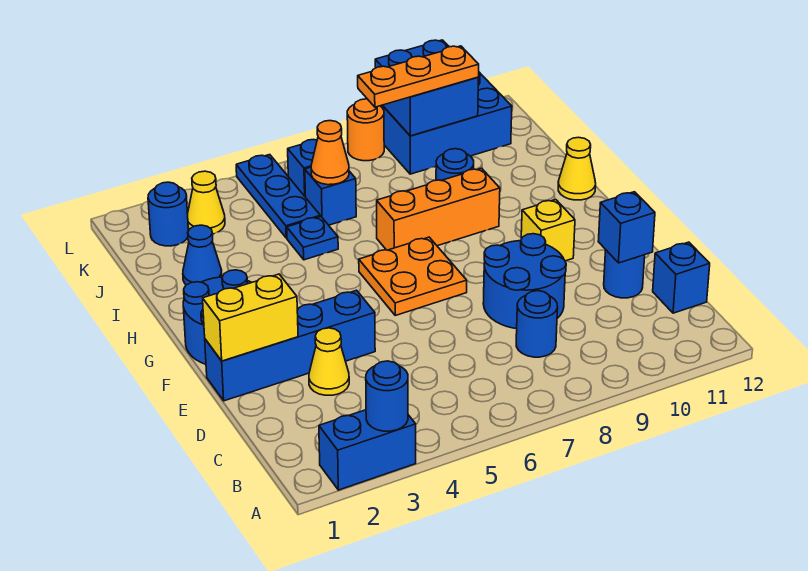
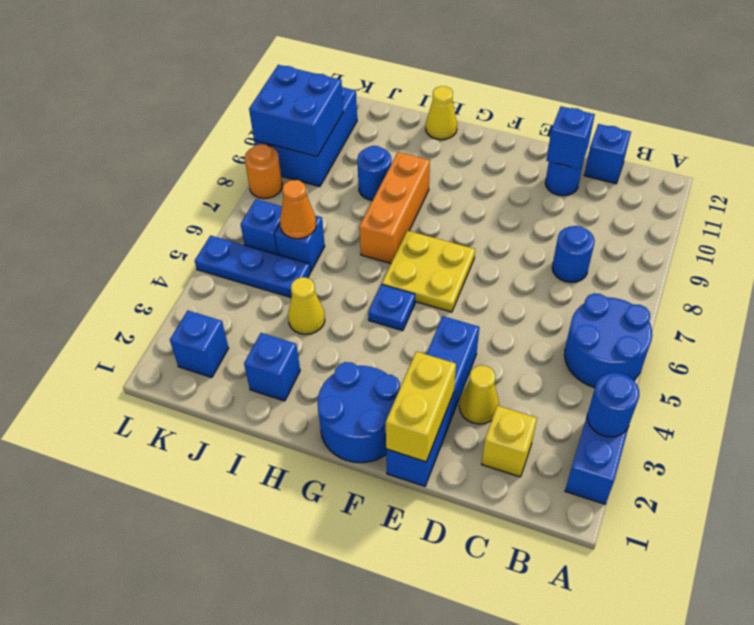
blue round brick D8:E9 level 1 -> blue round brick A5:B6 level 1
orange plate F6:G7 level 1 -> yellow plate F6:G7 level 1
yellow brick F10 level 1 -> yellow brick C2 level 1
blue cone I2 level 1 -> blue brick I2 level 1
blue plate I5 level 1 -> blue plate G5 level 1
blue round brick K2 level 1 -> blue brick K2 level 1
yellow cone K3 level 1 -> yellow cone I4 level 1
orange plate K8:K10 level 3 -> none

